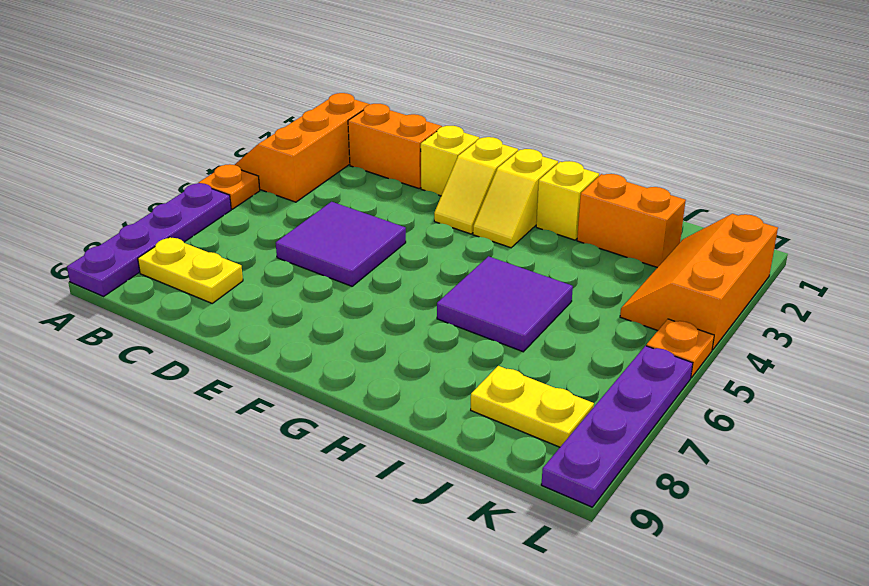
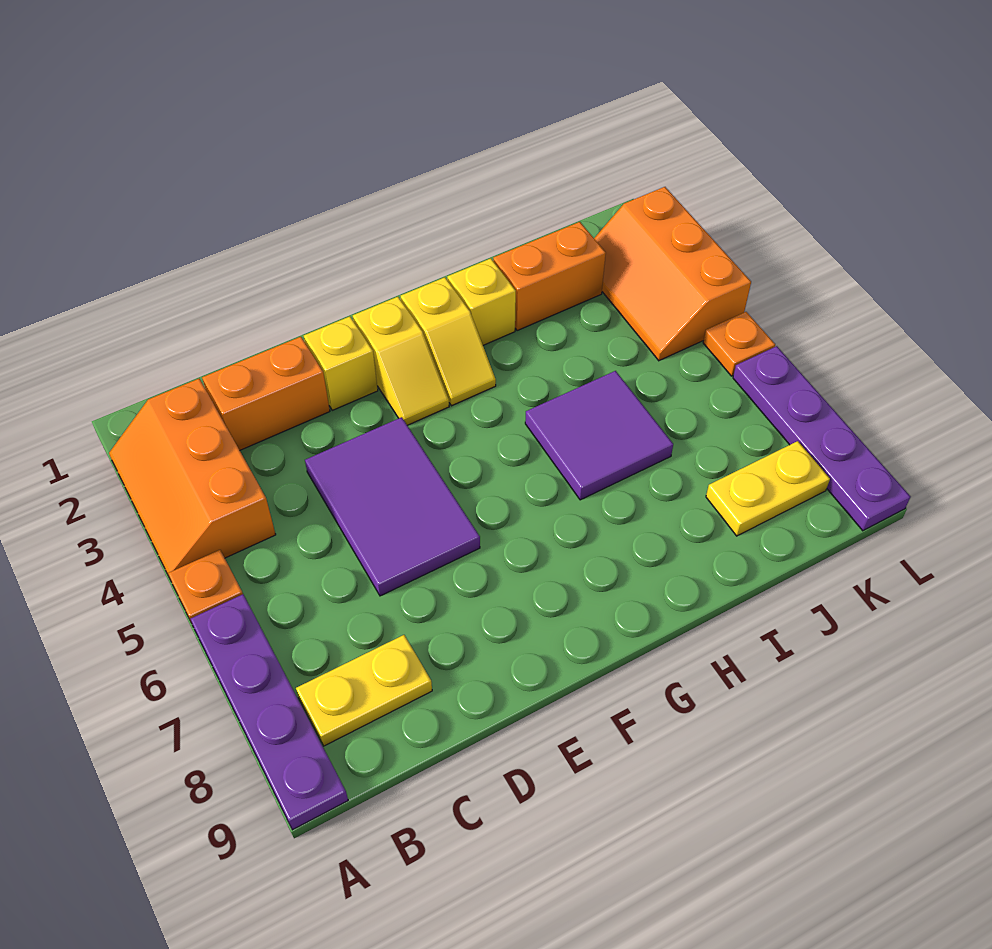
purple tile D5:E6 level 1 -> purple tile D4:E6 level 1

